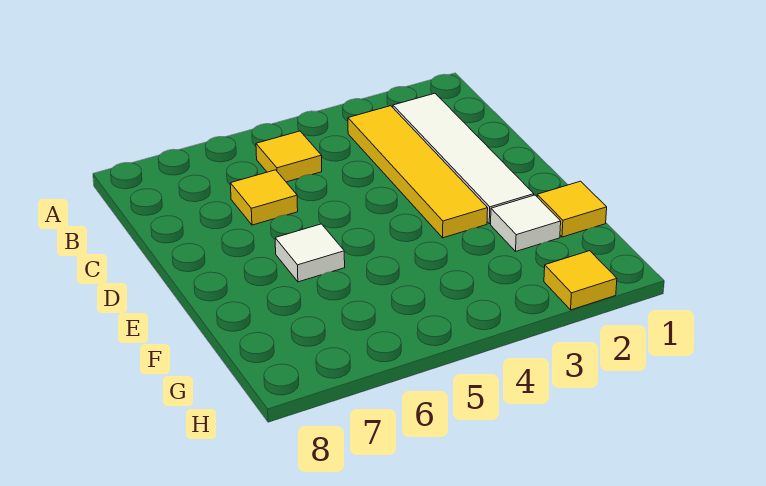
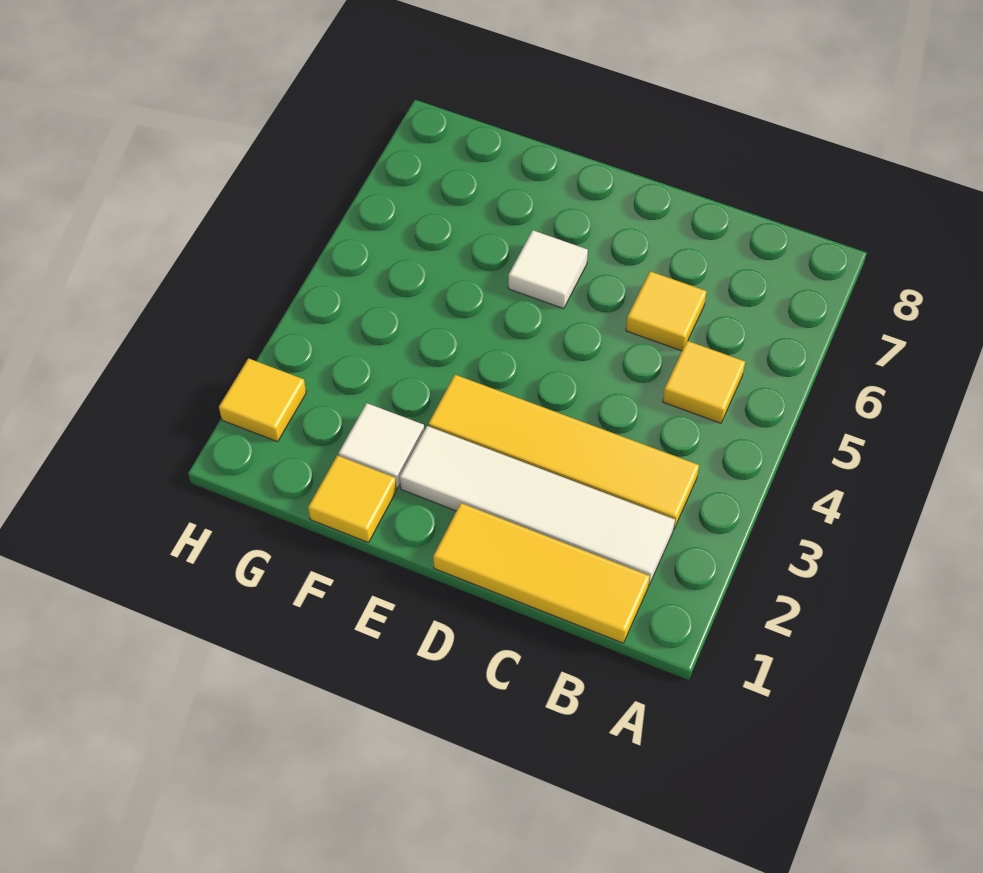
none -> yellow tile B1:D1 level 1

